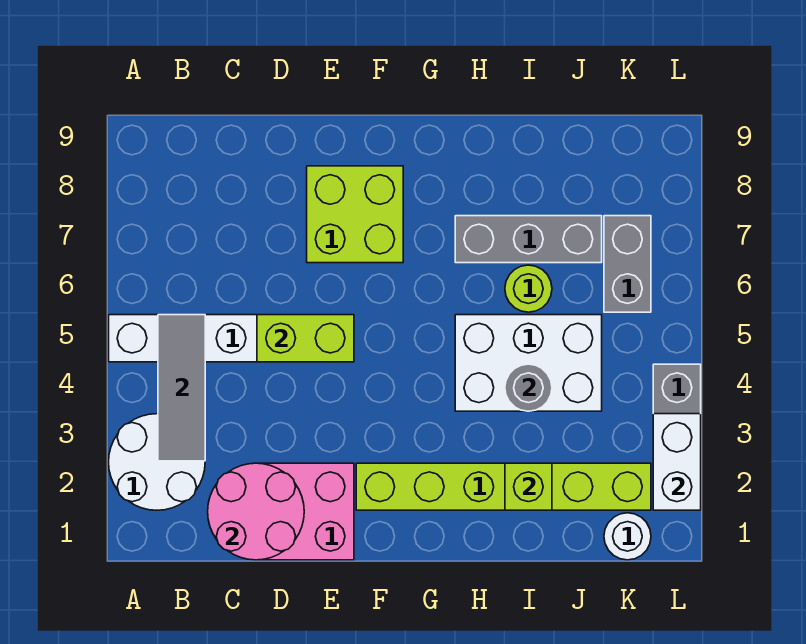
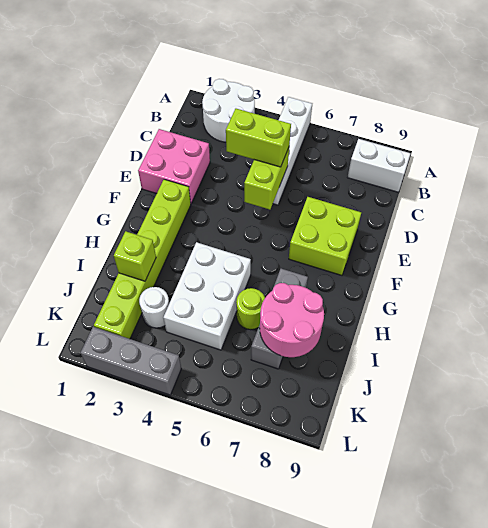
grey tile B3:B5 level 2 -> none
pink round brick C1:D2 level 2 -> pink round brick I7:J8 level 2
none -> lime brick D4:D5 level 3
grey round brick I4 level 2 -> none
white round brick K1 level 1 -> white round brick J3 level 1
grey brick K6:K7 level 1 -> none
white brick L2:L3 level 2 -> white brick B8:B9 level 1

